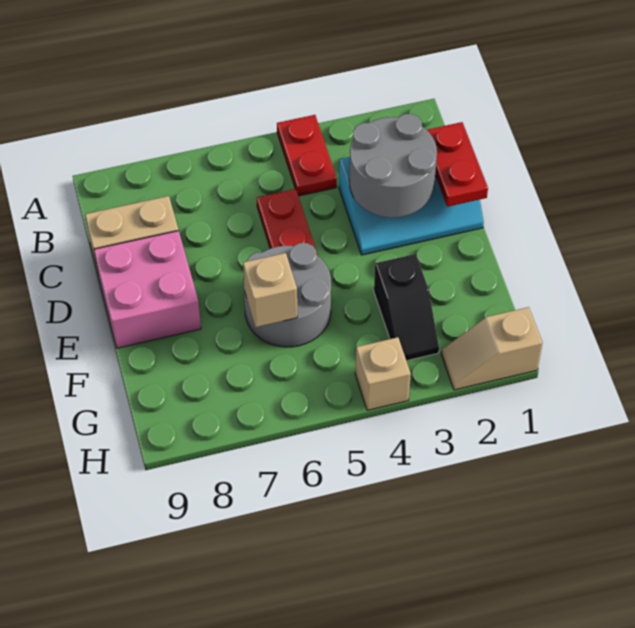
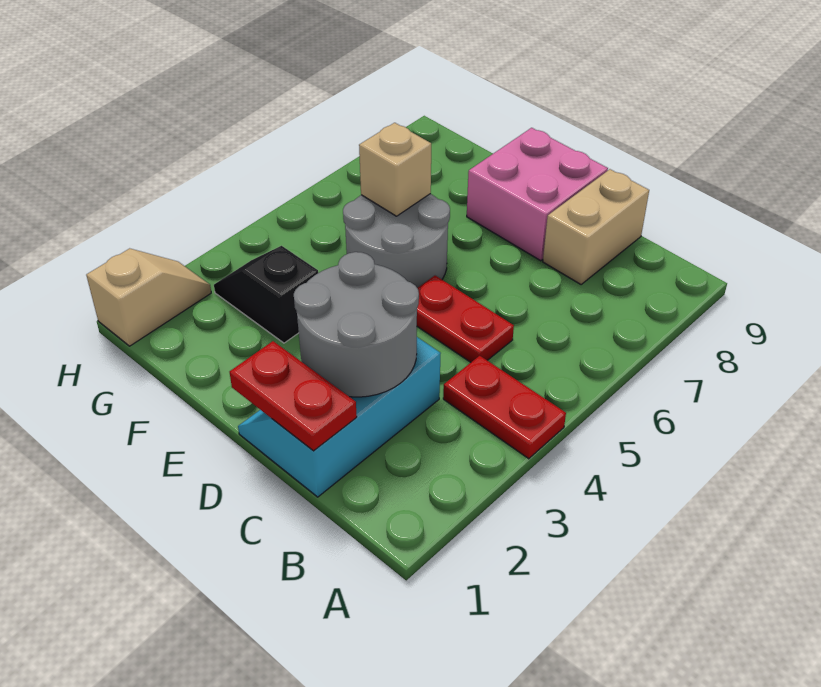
tan brick H4 level 1 -> none

